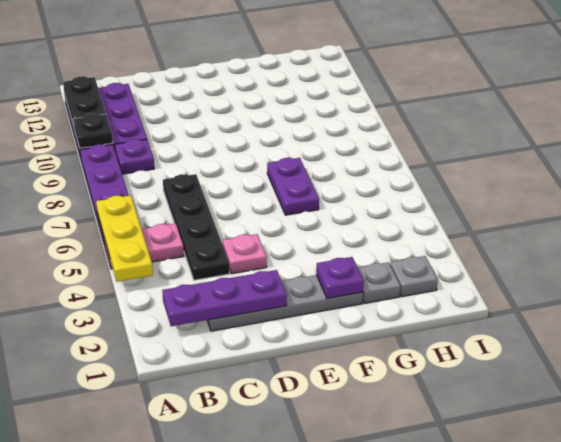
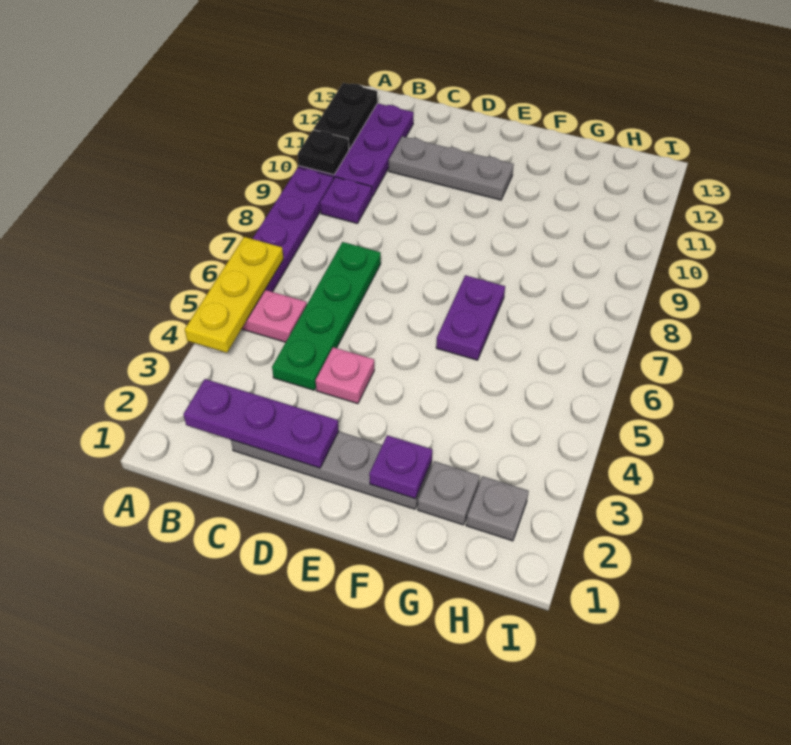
black plate C4:C7 level 1 -> green plate C4:C7 level 1
none -> grey plate C11:E11 level 1

